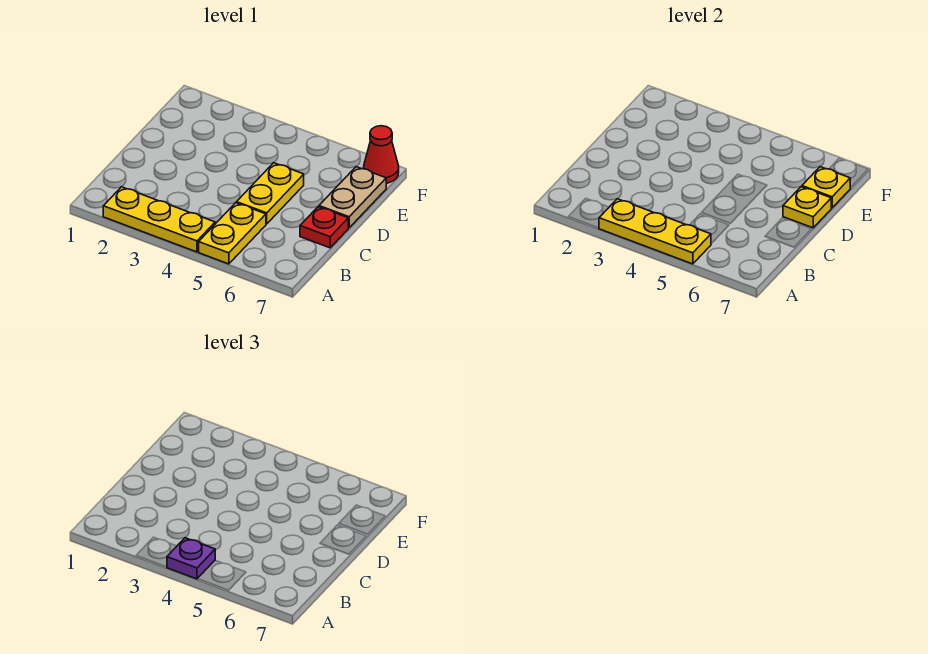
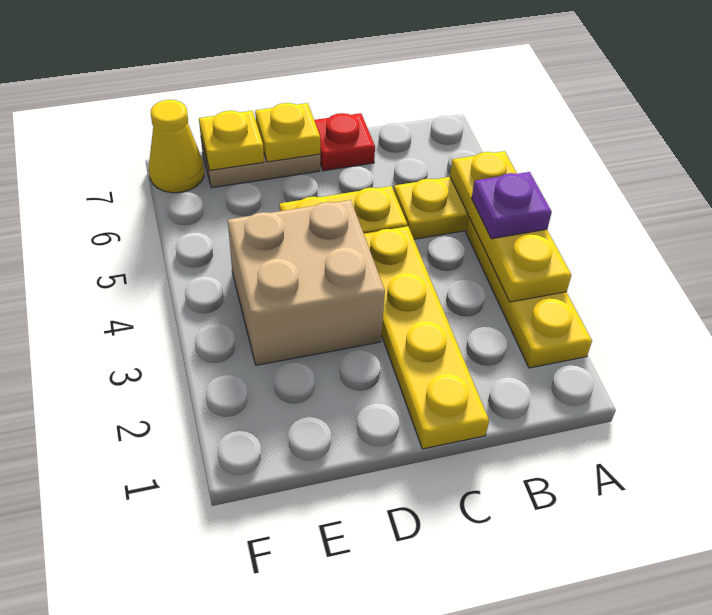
none -> yellow plate C1:C4 level 1
none -> tan brick D3:E4 level 1
red cone F7 level 1 -> yellow cone F7 level 1

